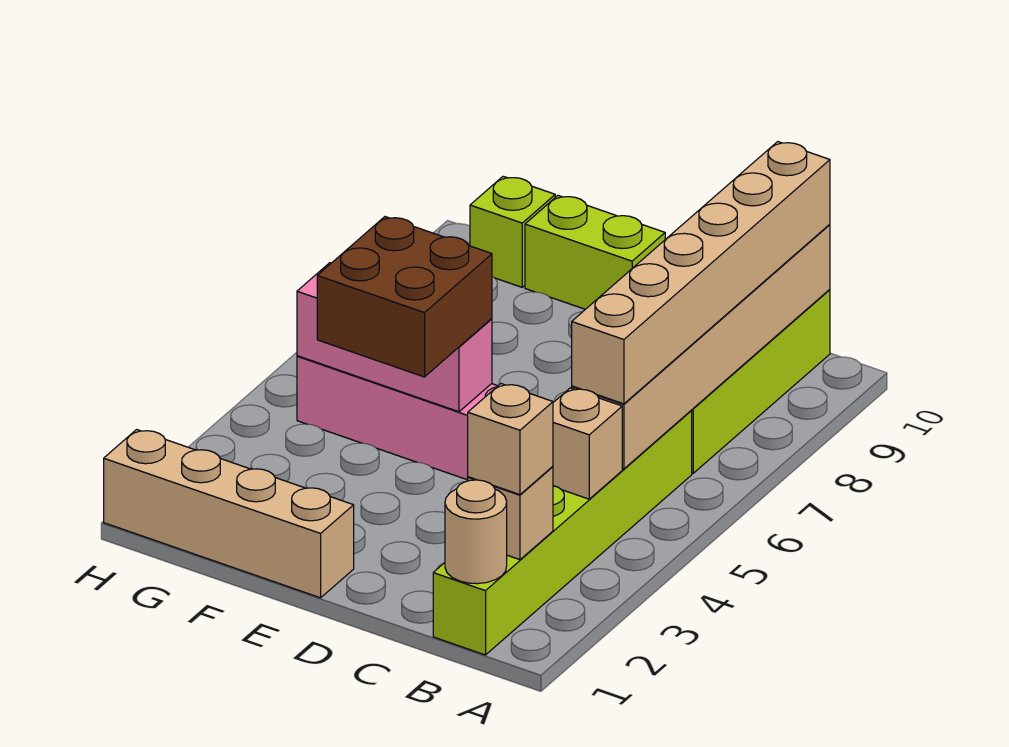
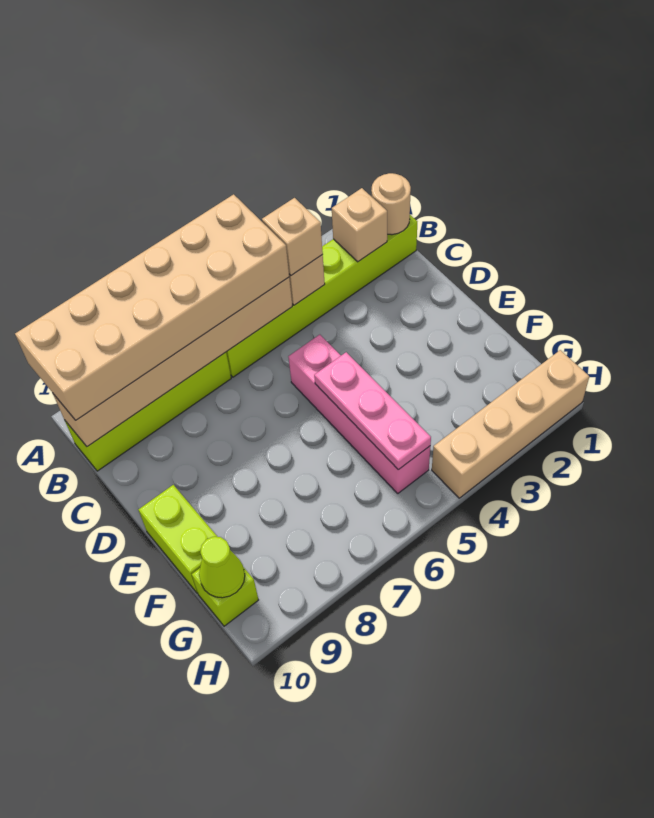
tan brick B2 level 3 -> tan brick B4 level 3
tan brick B5:B10 level 3 -> tan brick A5:B10 level 3
tan brick E1:H1 level 1 -> tan brick H1:H4 level 1
brown brick E4:F5 level 3 -> none
pink brick E5:G5 level 2 -> pink plate E5:G5 level 2
none -> lime cone G10 level 2

